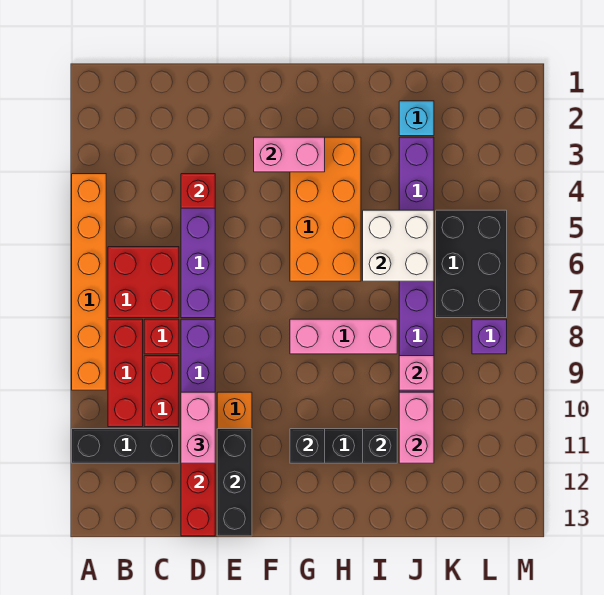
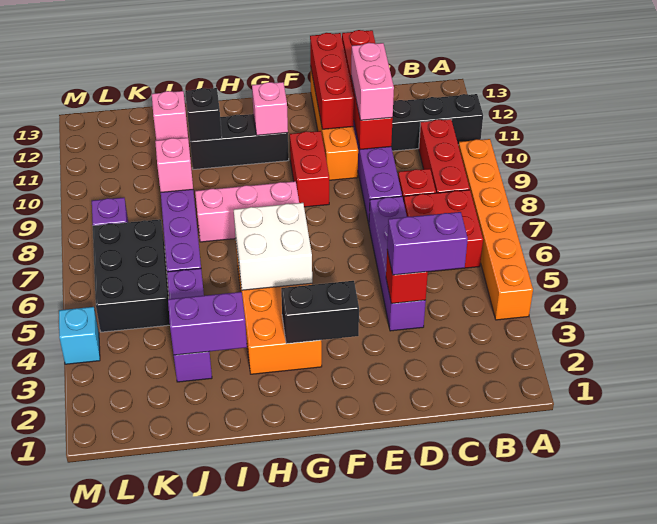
none -> purple brick C4:D4 level 3
red brick C9:C10 level 1 -> red brick F9:F10 level 1
black brick E11:E13 level 2 -> red brick E11:E13 level 2
pink brick F3:G3 level 2 -> black brick F3:G3 level 2
black brick G11 level 2 -> pink brick G11 level 2
none -> purple brick I3:J3 level 2
white brick I5:J6 level 2 -> white brick G5:H6 level 2
cyan brick J2 level 1 -> cyan brick M4 level 1
pink brick J10:J11 level 2 -> pink brick J11 level 2

